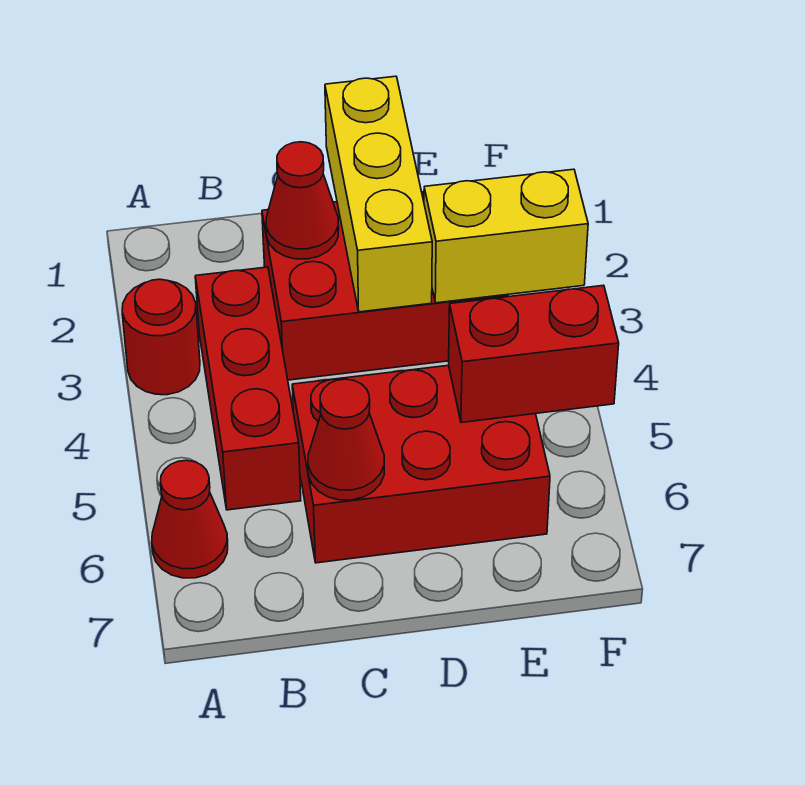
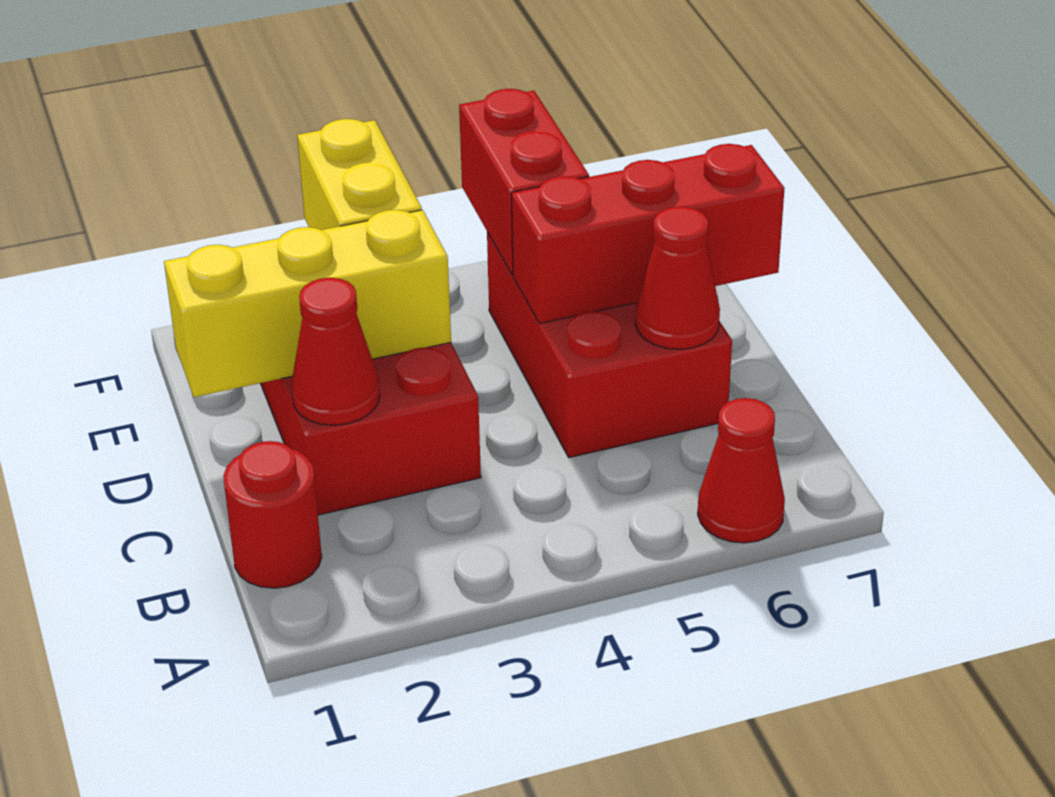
red round brick A3 level 1 -> red round brick B1 level 1
red brick B3:B5 level 1 -> red brick D5:D7 level 2

